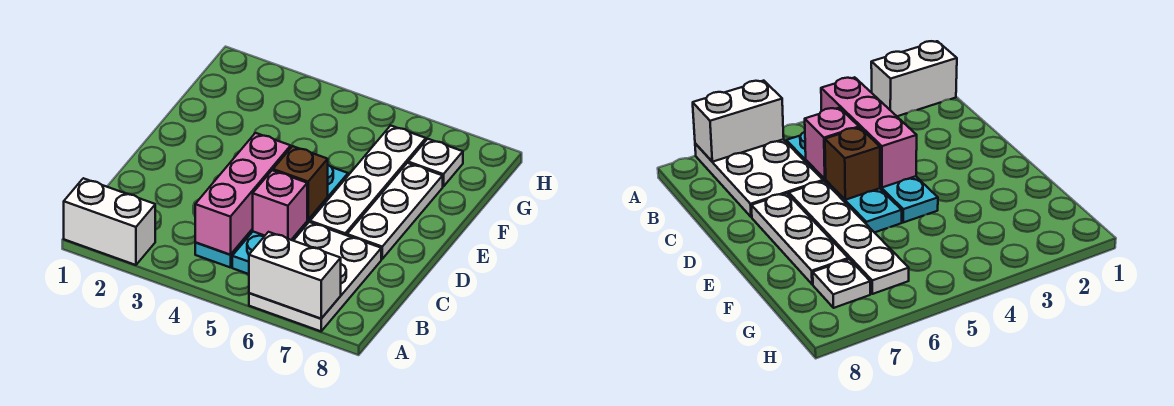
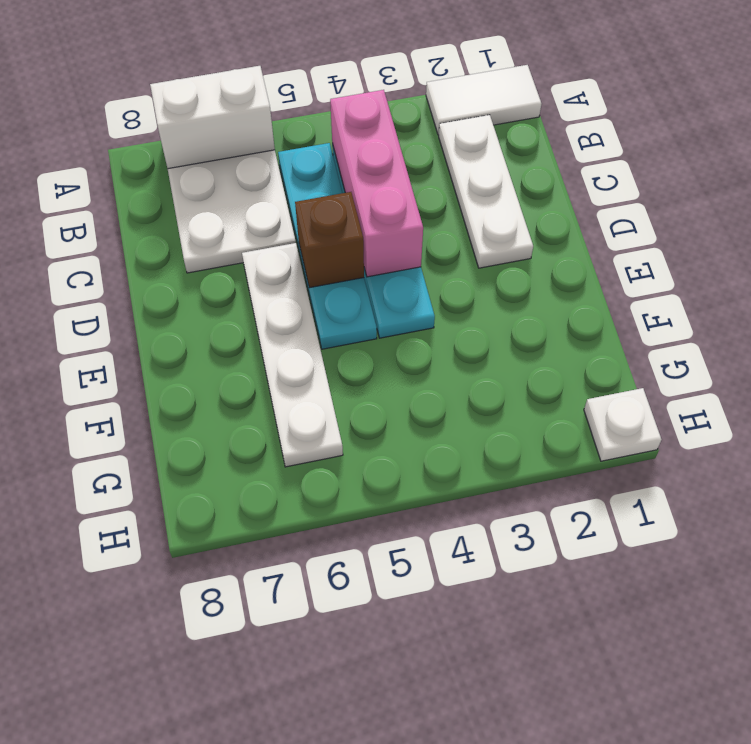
white brick A1:A2 level 1 -> white tile A1:A2 level 1
pink brick C5 level 2 -> none
white plate D7:F7 level 1 -> white plate B2:D2 level 1
white plate G7 level 1 -> white plate H1 level 1

